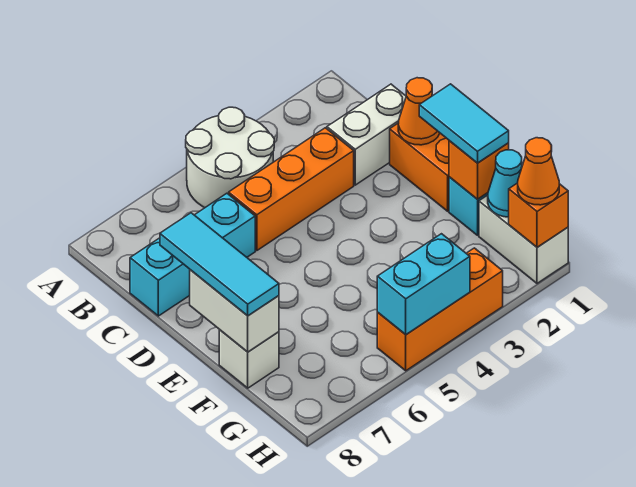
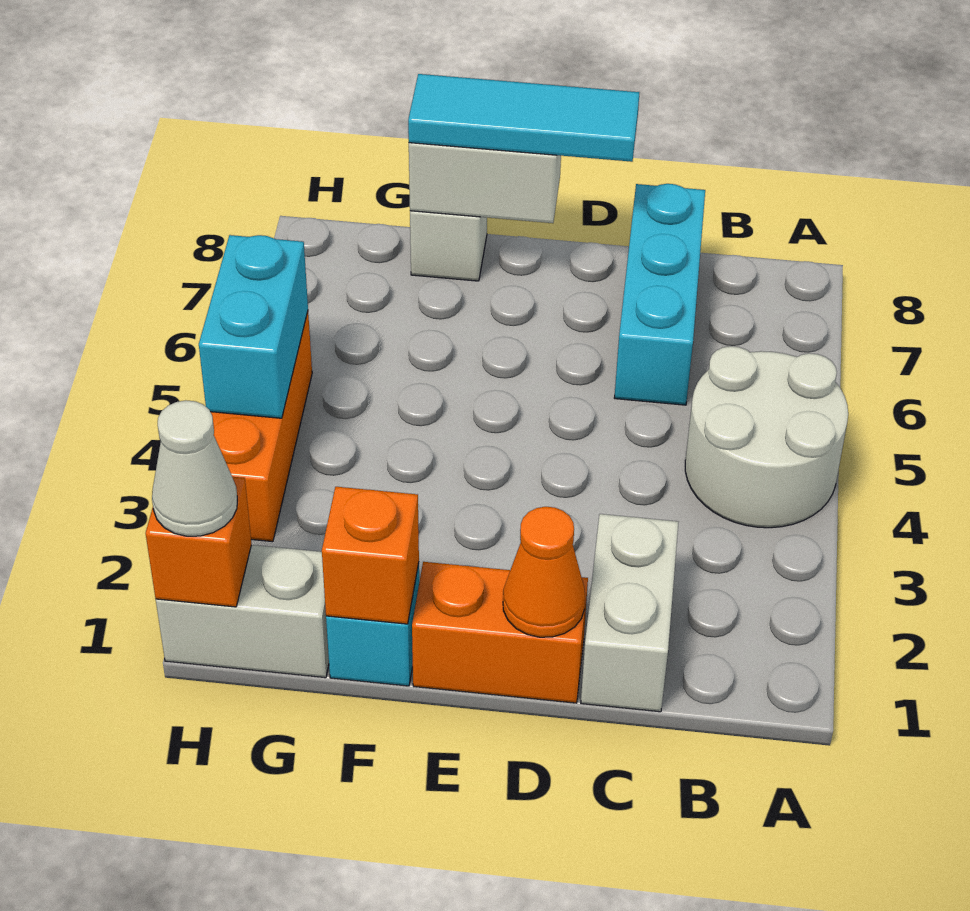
orange brick C3:C5 level 1 -> none
cyan tile E1:F1 level 3 -> none
cyan cone G1 level 2 -> none
orange cone H1 level 3 -> white cone H1 level 3

